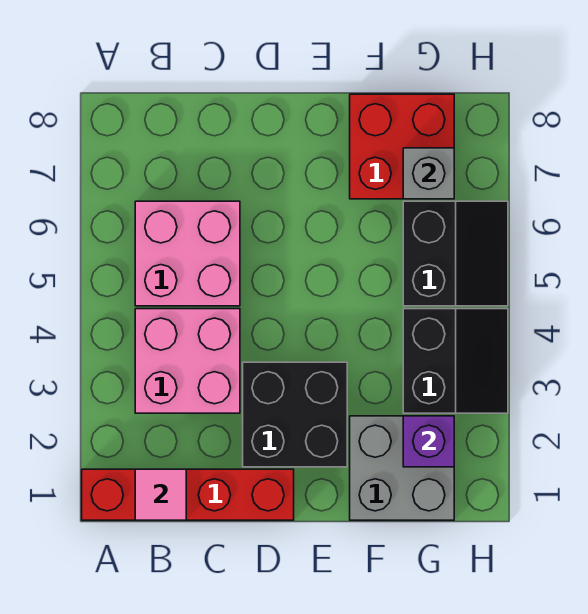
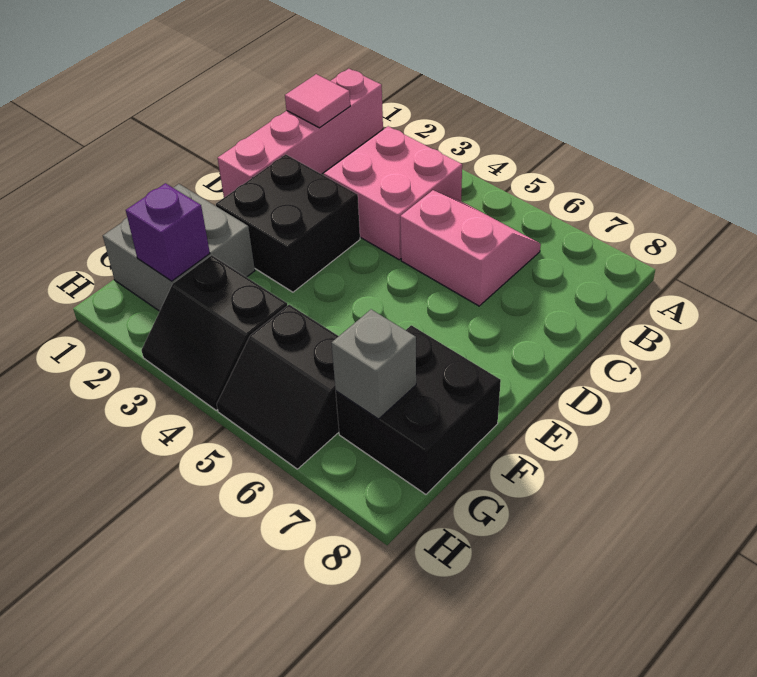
red brick A1:D1 level 1 -> pink brick A1:D1 level 1
pink brick B5:C6 level 1 -> pink slope B5:C6 level 1 top C
red brick F7:G8 level 1 -> black brick F7:G8 level 1

